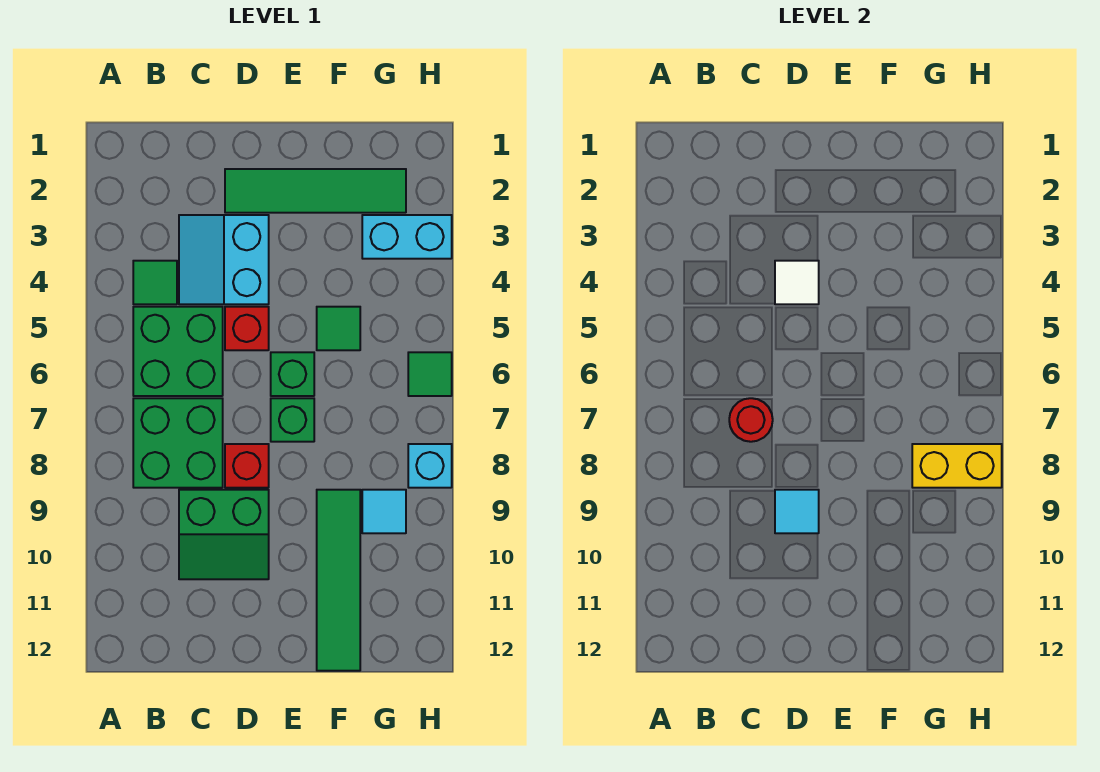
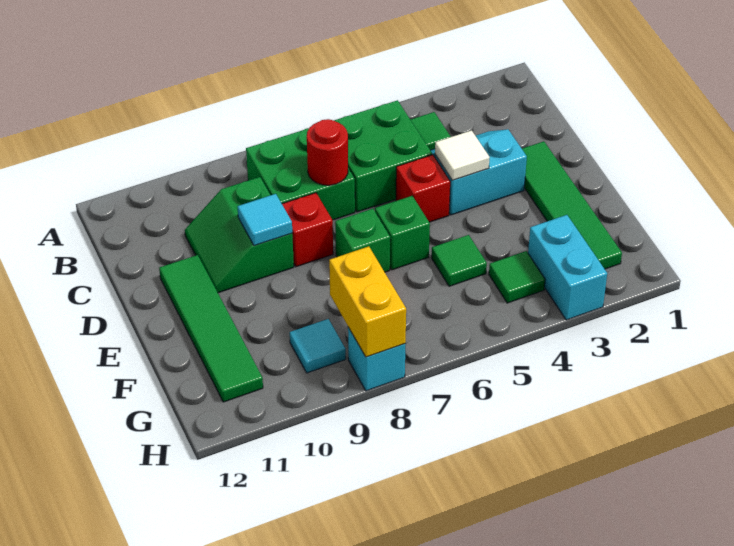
green tile F9:F12 level 1 -> green tile D11:G11 level 1
green tile H6 level 1 -> green tile G4 level 1

